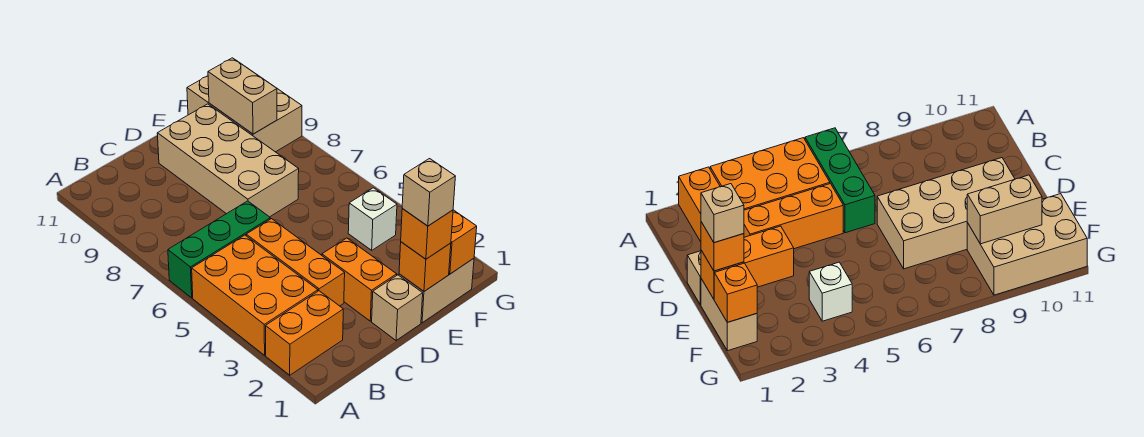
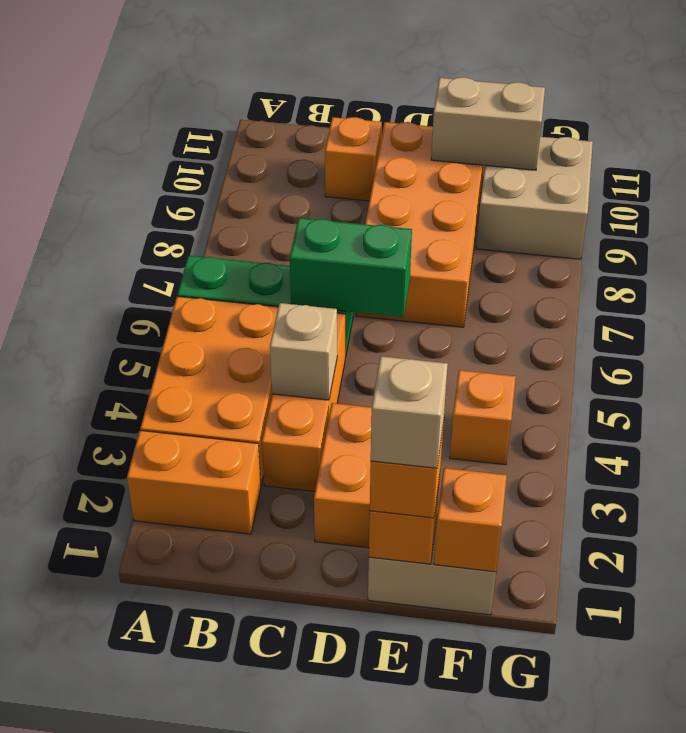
none -> green brick C6:D6 level 2
none -> orange brick C10 level 1
tan brick D1 level 1 -> tan brick C4 level 2
tan brick D7:E10 level 1 -> orange brick D7:E10 level 1
white brick F4 level 1 -> orange brick F4 level 1
tan brick F9:G11 level 1 -> tan brick F9:G10 level 1
tan brick F9:F10 level 2 -> tan brick E10:F10 level 2

